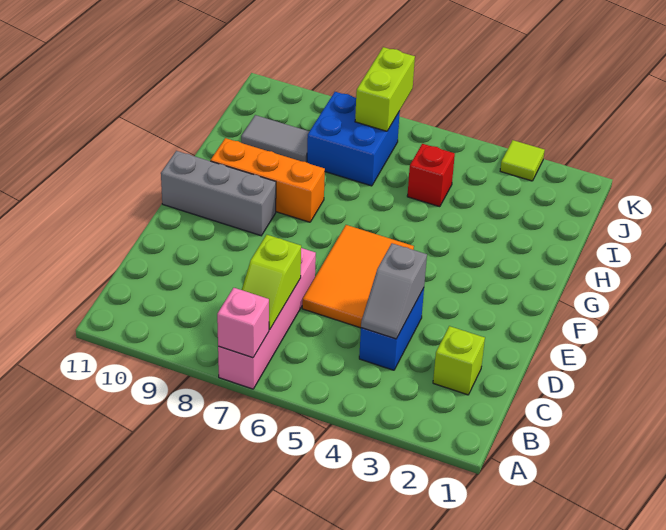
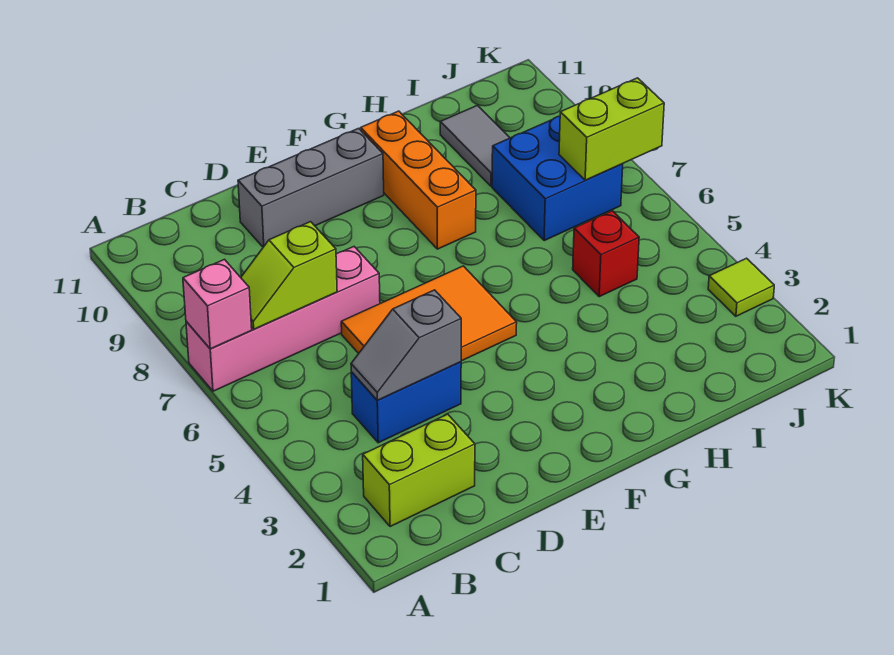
lime brick C2 level 1 -> lime brick B2:C2 level 1
grey brick F9:F11 level 1 -> grey brick D10:F10 level 1

